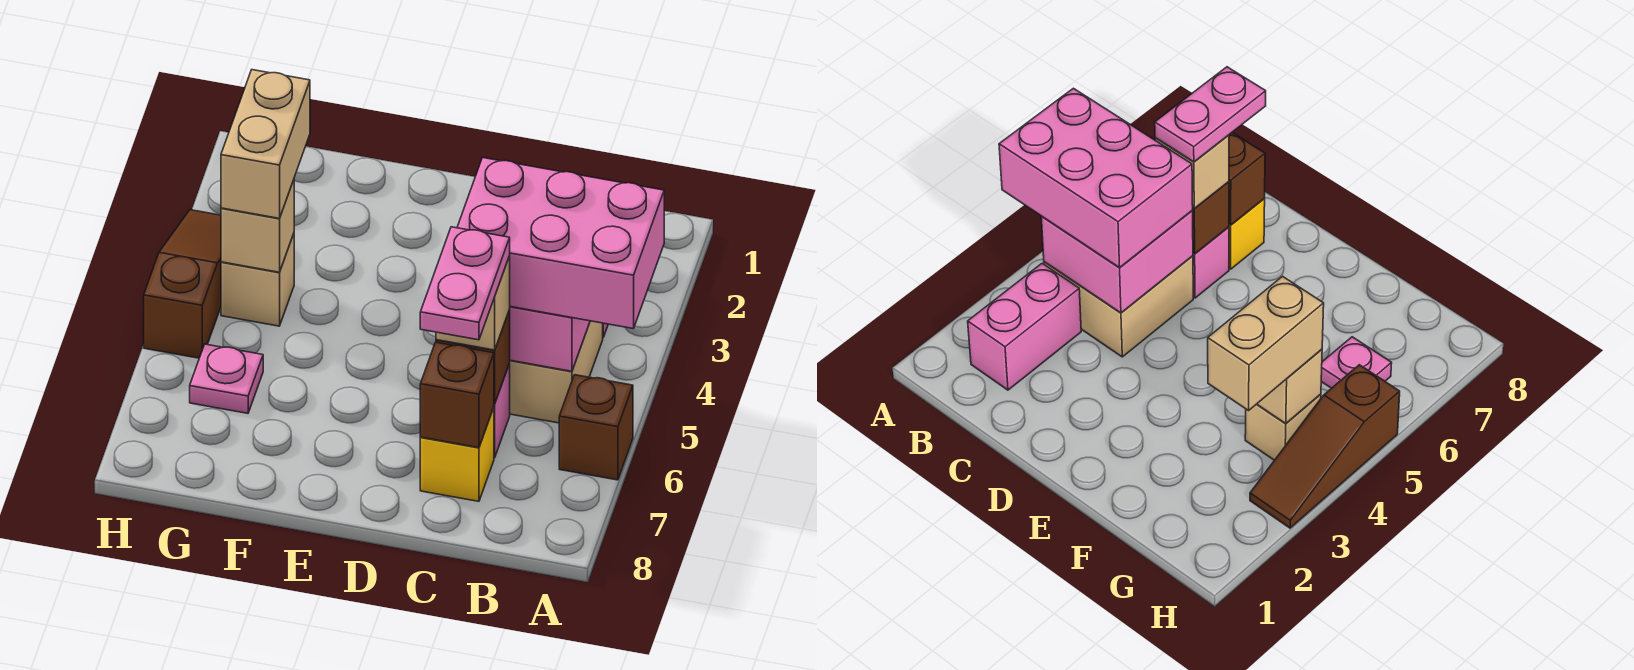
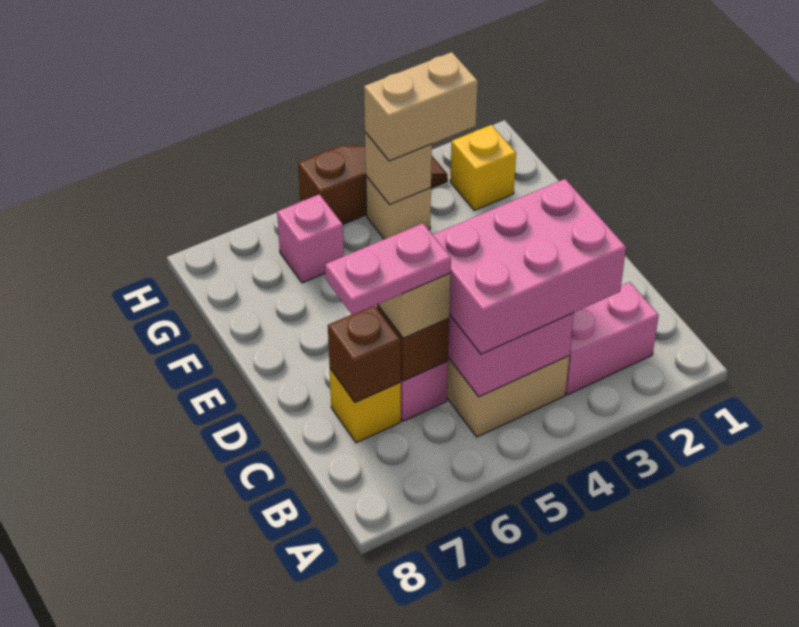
pink brick A4:C5 level 3 -> pink brick B3:C5 level 3
brown brick A6 level 1 -> none
none -> yellow brick G2 level 1
pink plate G6 level 1 -> pink brick G6 level 1

